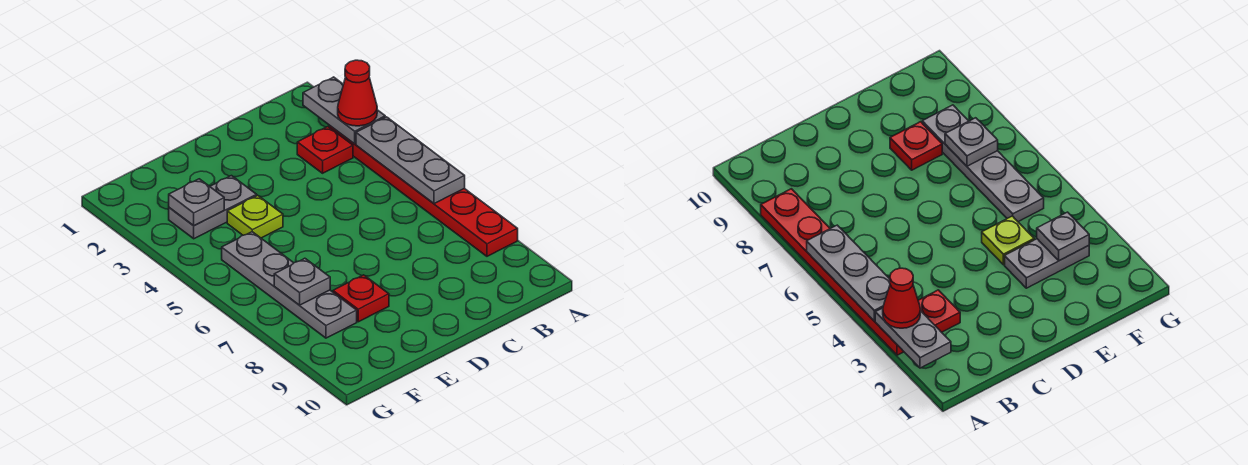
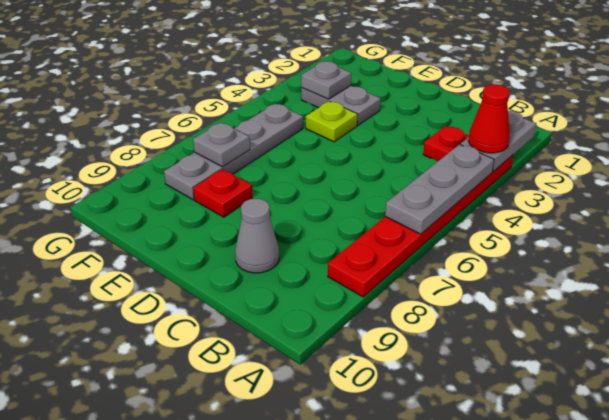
none -> grey cone C9 level 1

